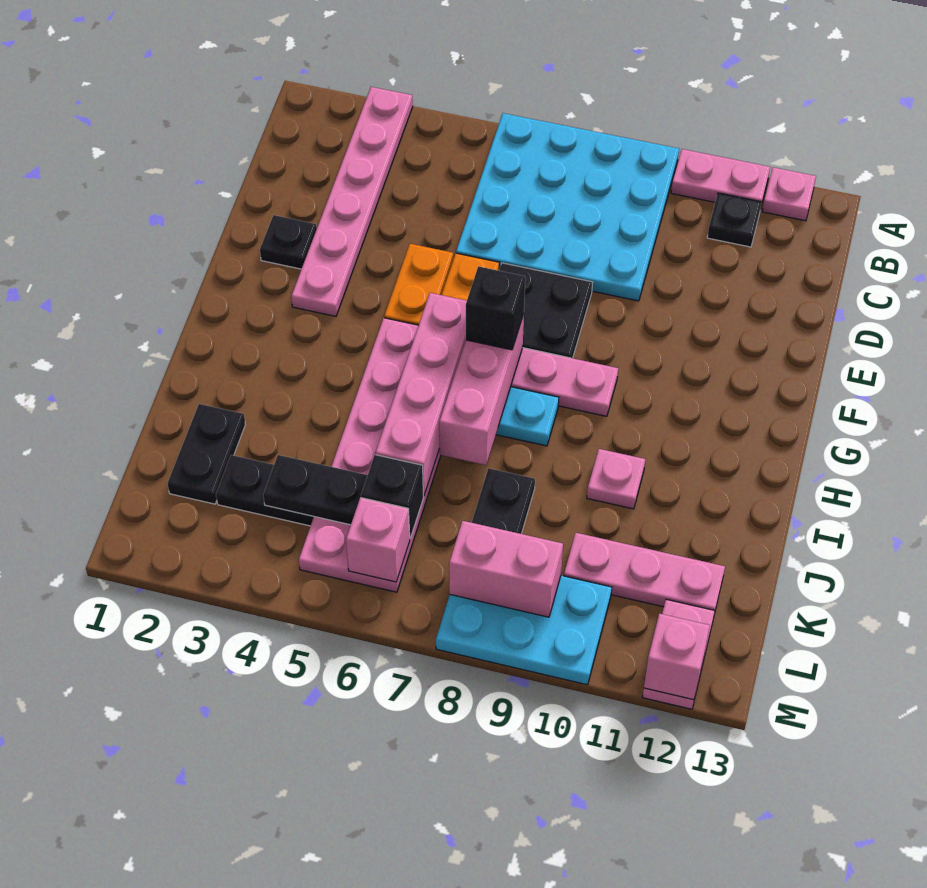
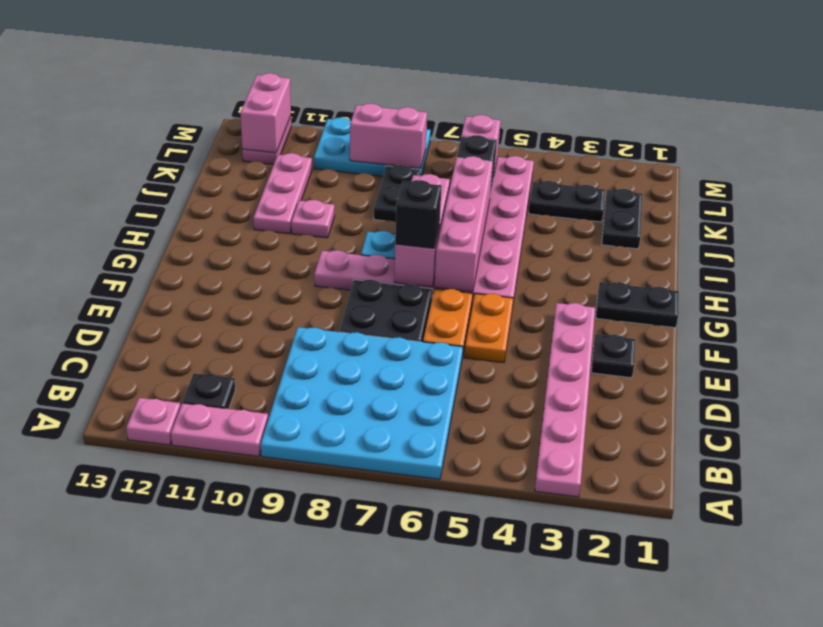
black plate K4:K5 level 2 -> black plate G1:G2 level 1
pink plate K10:K12 level 1 -> pink plate I11:K11 level 1
pink brick M12 level 2 -> pink brick L12:M12 level 2

